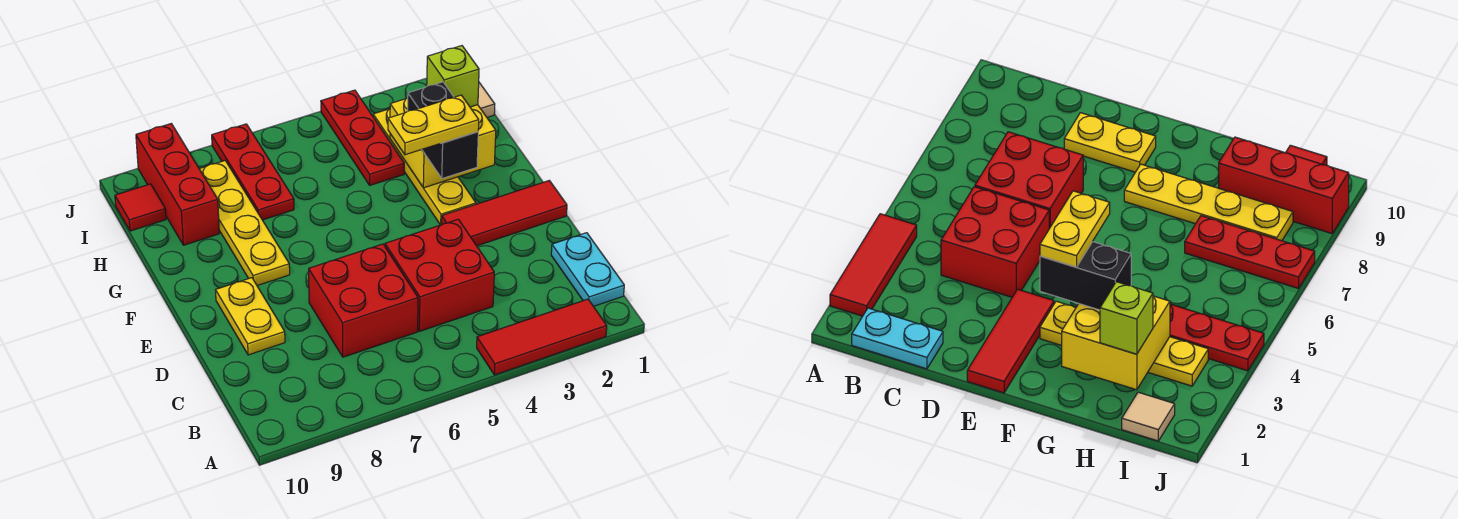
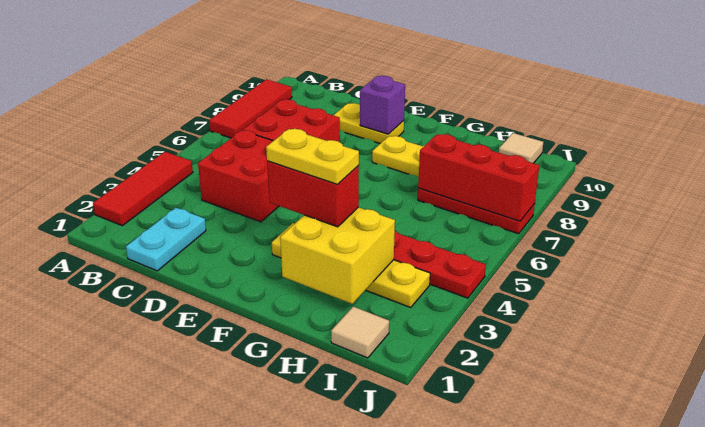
cyan plate B1:C1 level 1 -> cyan plate C1:C2 level 1
red tile E1:E3 level 1 -> red tile A7:A9 level 1
none -> purple brick E9 level 2
black brick F3:G3 level 3 -> red brick F3:G3 level 3
yellow plate F3:F4 level 4 -> yellow plate F3:G3 level 4
lime brick H2 level 3 -> none
red brick H9:J9 level 1 -> red brick H7:J7 level 2
red tile I10 level 1 -> tan tile I10 level 1

